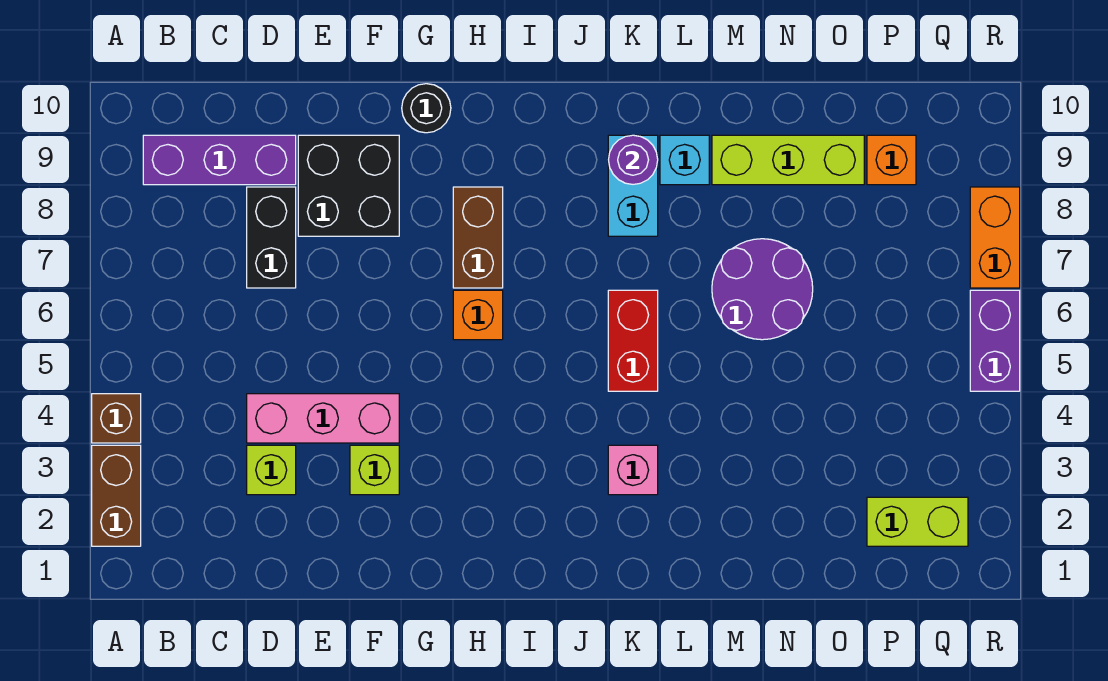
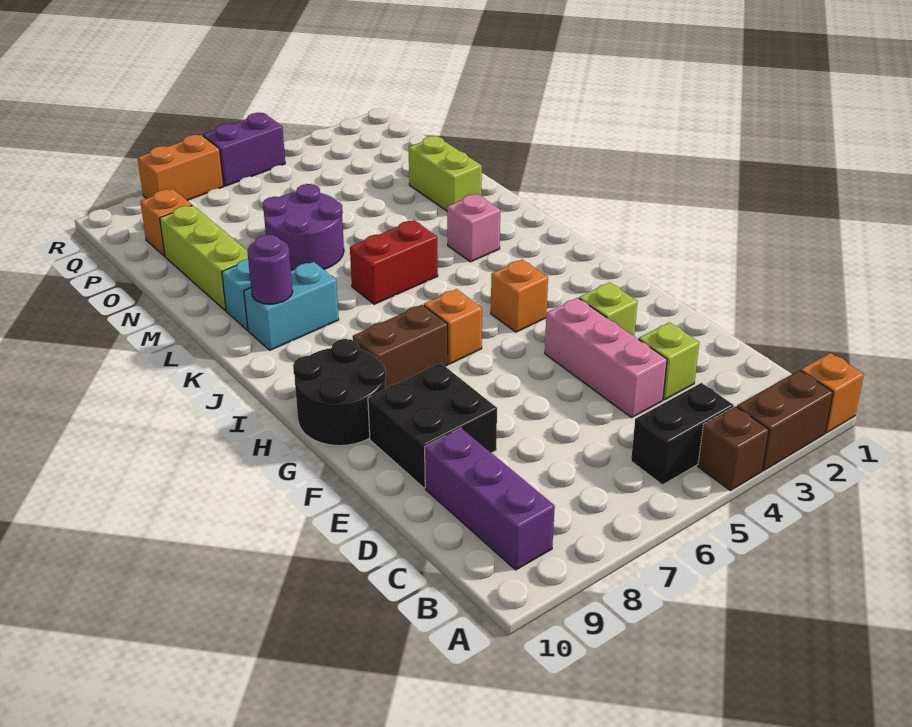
none -> orange brick A1 level 1
black brick D7:D8 level 1 -> black brick B4:B5 level 1
black round brick G10 level 1 -> black round brick G9:H10 level 1
none -> orange brick H4 level 1
lime brick P2:Q2 level 1 -> lime brick M2:N2 level 1

